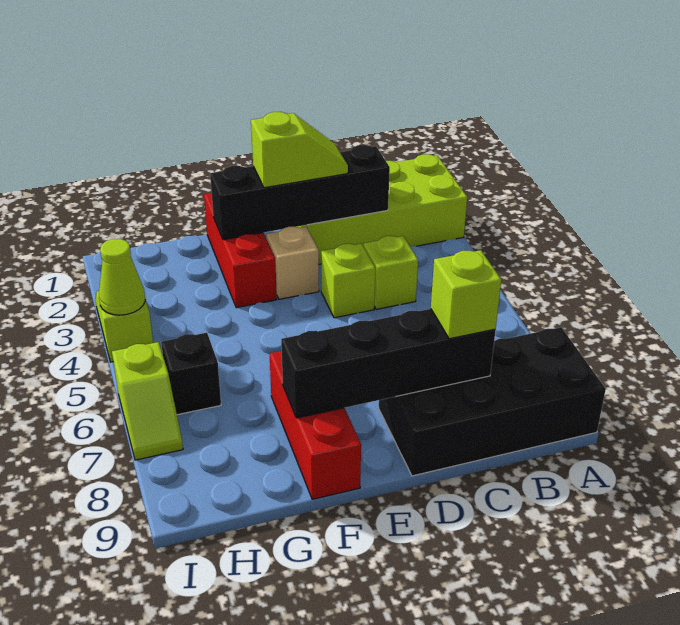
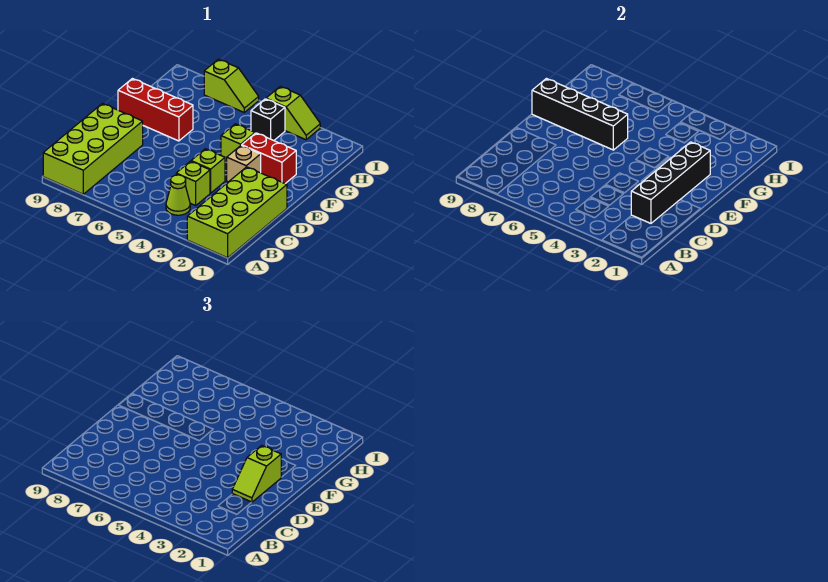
black brick A8:D9 level 1 -> lime brick A8:D9 level 1
black brick C8:F8 level 2 -> black brick F6:F9 level 2
lime brick C8 level 3 -> lime brick F4 level 1
red brick F1:F3 level 1 -> red brick F2:F3 level 1
black brick H6 level 1 -> black brick H4 level 1
lime cone I4 level 2 -> lime cone B4 level 1
lime slope I6:I7 level 1 top 6 -> lime slope I6:I7 level 1 top 7

